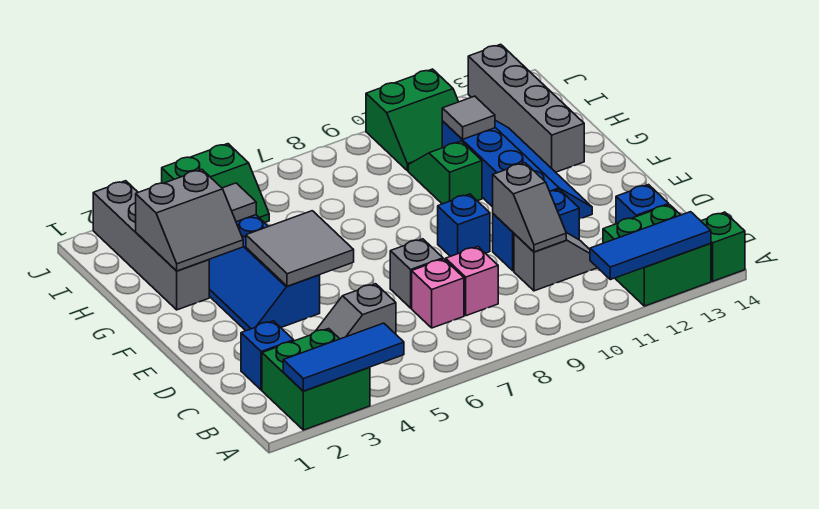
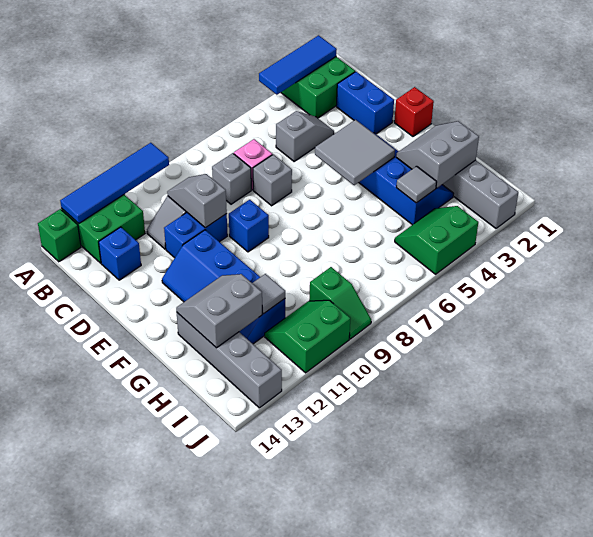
blue tile A11:A13 level 2 -> blue tile A10:A13 level 2
blue brick C2 level 1 -> blue brick C2:D2 level 1
pink brick C8 level 1 -> grey brick C8 level 1
none -> red brick E1 level 1
green slope G10:H10 level 1 top G -> green slope I9:J9 level 1 top I
none -> grey slope G12:H13 level 2 top H

